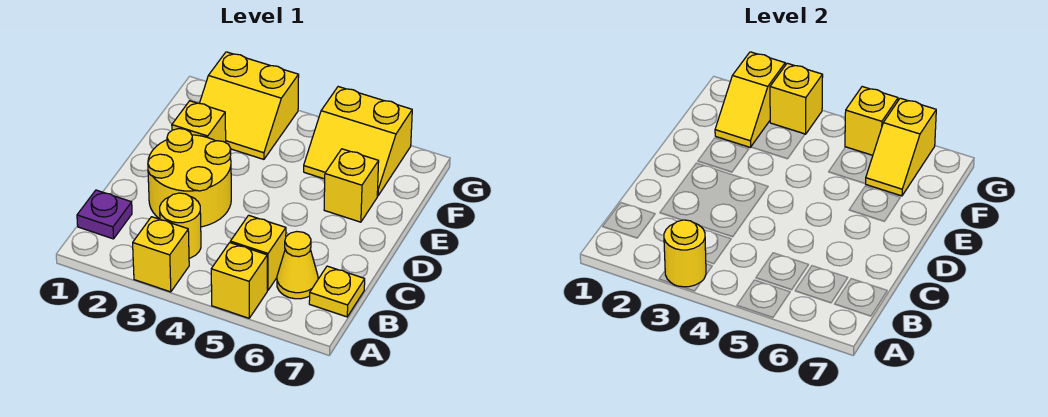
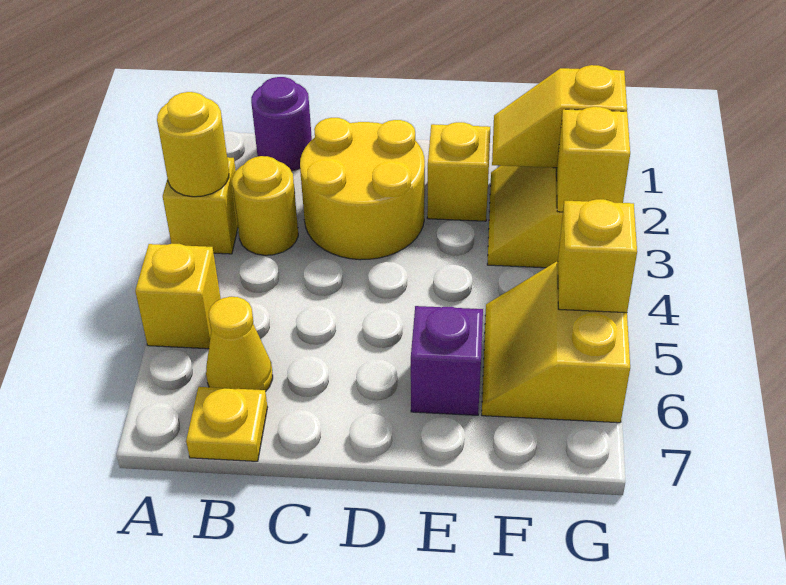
purple plate B1 level 1 -> purple round brick B1 level 1
yellow brick B5 level 1 -> none
yellow brick E6 level 1 -> purple brick E6 level 1
yellow slope F6:G6 level 2 top G -> none

